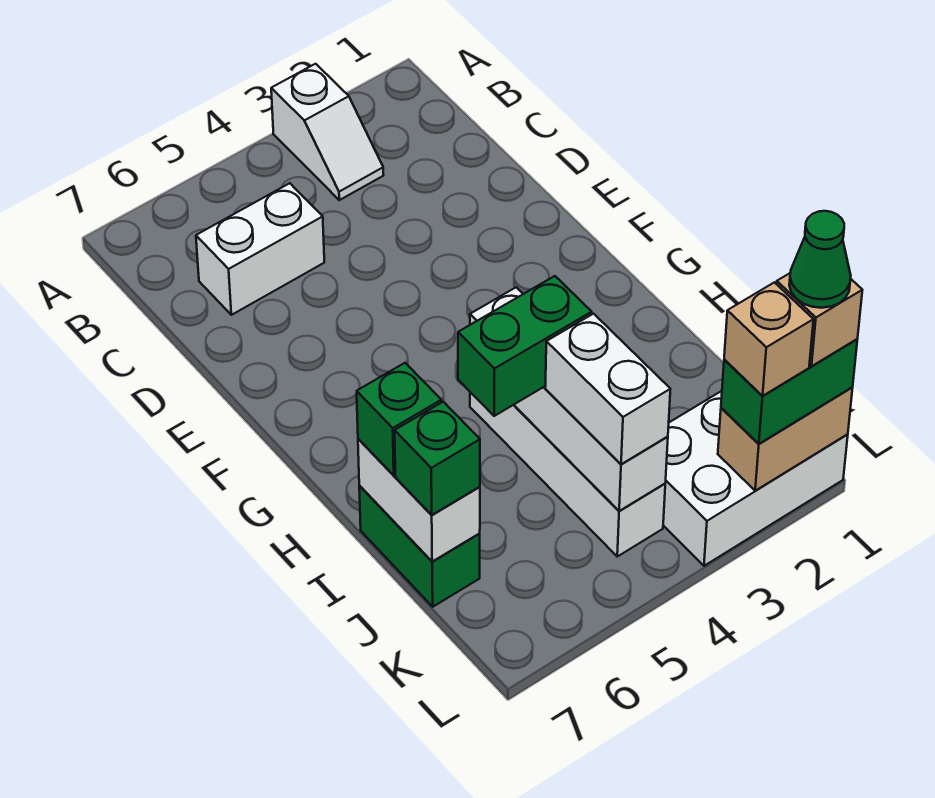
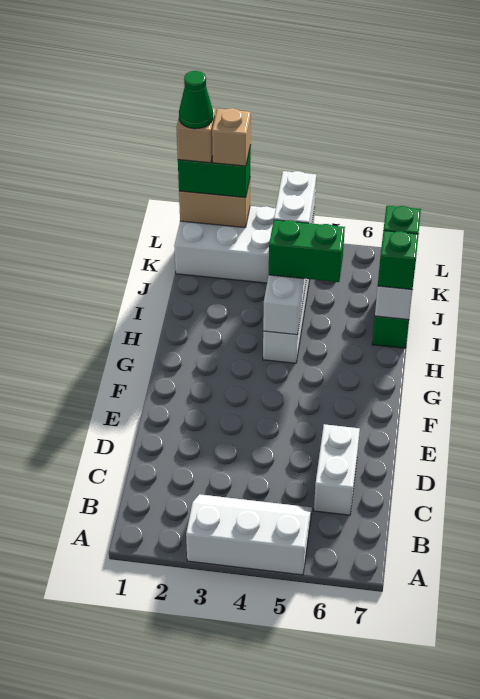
white slope A3:B3 level 1 top A -> white slope A3:B5 level 1 top A
white brick C5:C6 level 1 -> white brick C6:D6 level 1

